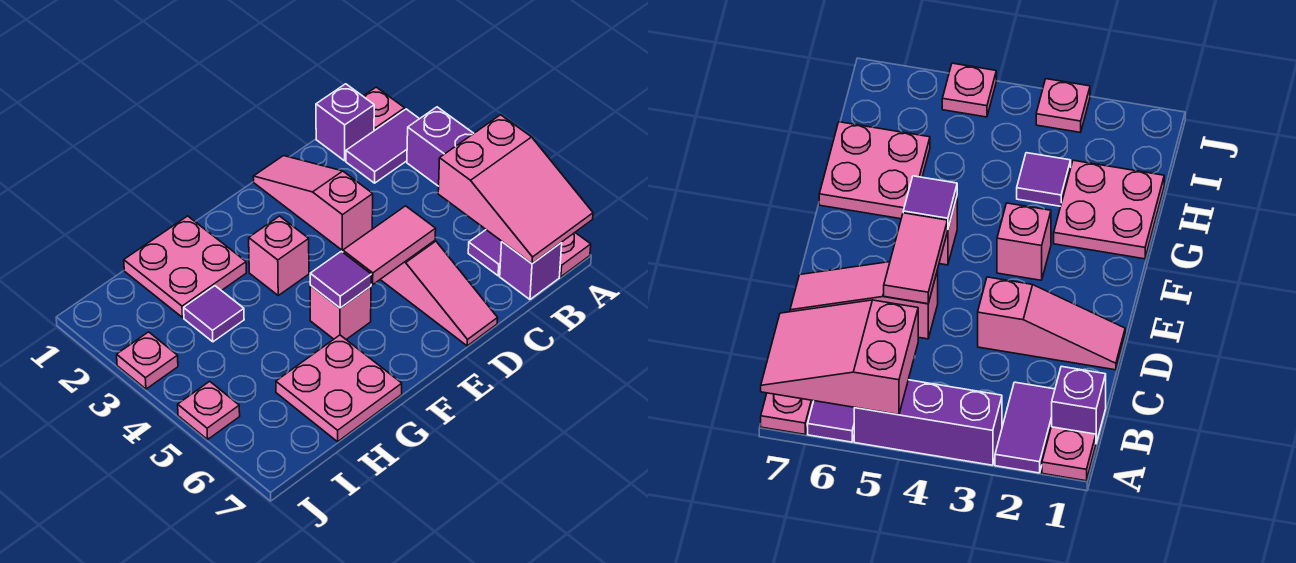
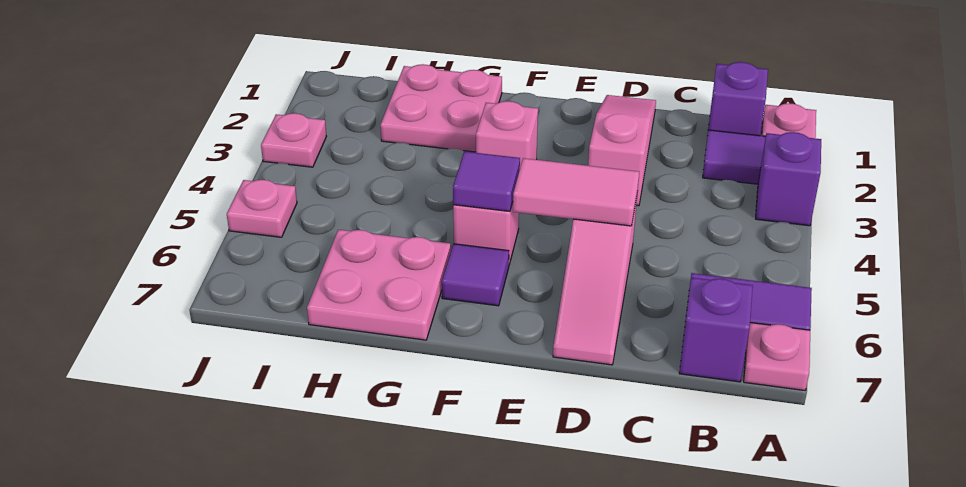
purple brick A3:A5 level 1 -> purple brick A3 level 1
pink slope A5:B7 level 2 top 5 -> none
purple tile H3 level 1 -> purple tile F6 level 1

